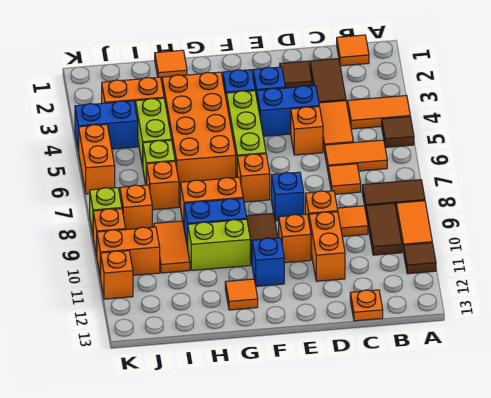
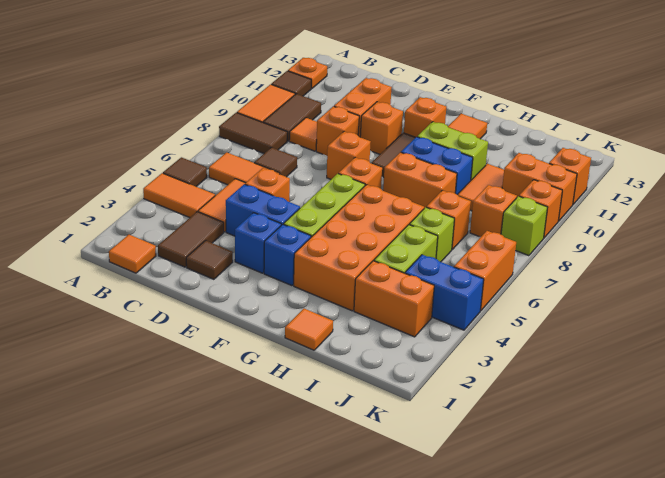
orange tile C7 level 1 -> brown tile C7 level 1
orange plate C13 level 1 -> orange plate A12 level 1
blue brick E8 level 1 -> orange brick E8 level 1
blue brick F11 level 1 -> orange brick F11 level 1

